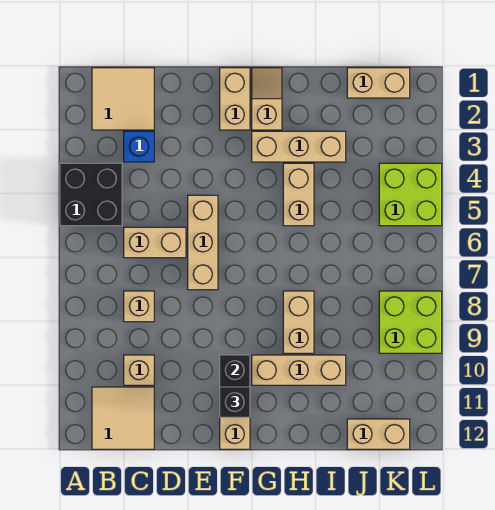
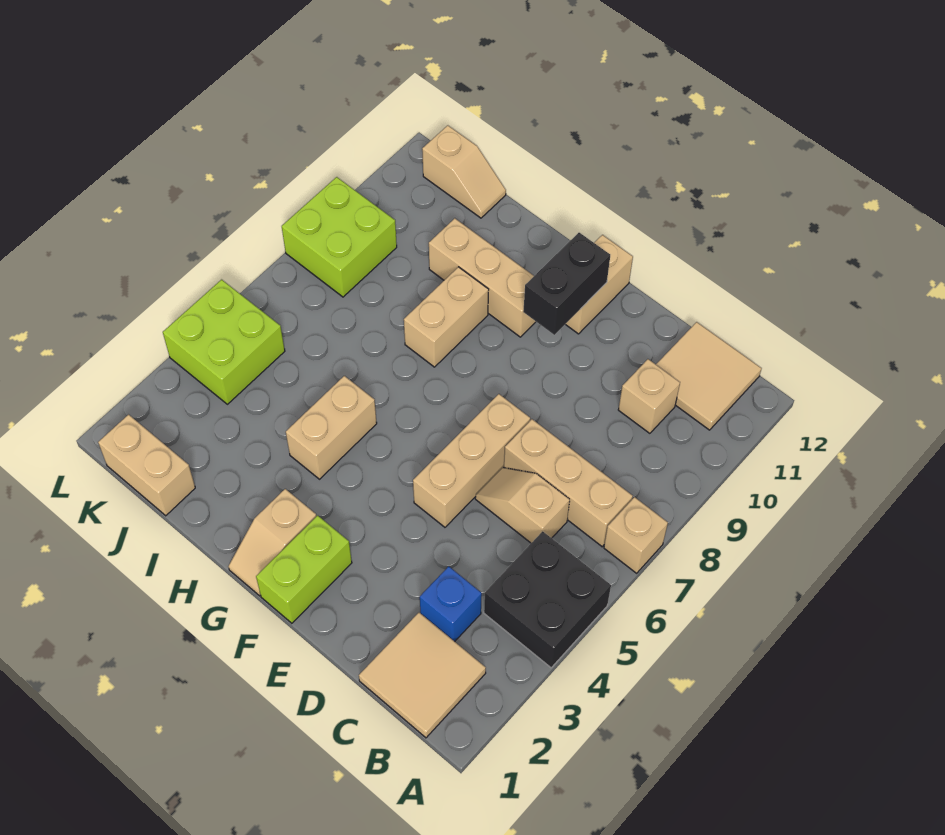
tan brick C6:D6 level 1 -> tan slope C6:D6 level 1 top C
tan brick C8 level 1 -> tan brick A7 level 1
tan brick F1:F2 level 1 -> lime brick F1:F2 level 1
black brick F11 level 3 -> none
tan brick G3:I3 level 1 -> tan brick B7:D7 level 1
tan brick J12:K12 level 1 -> tan slope J12:K12 level 1 top K

